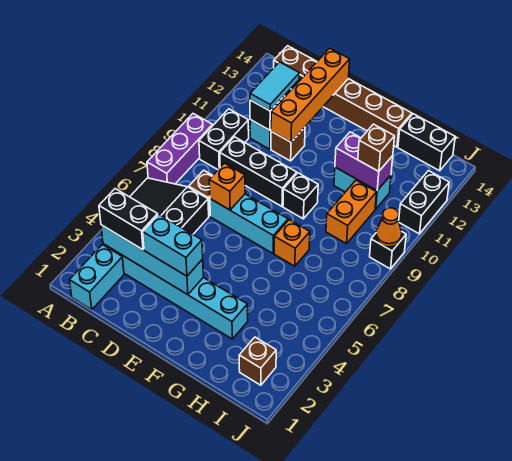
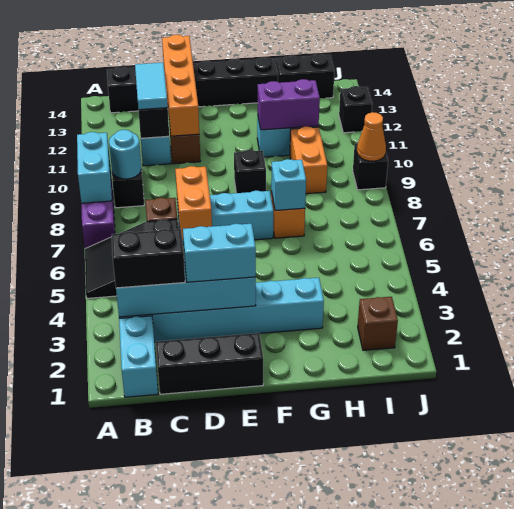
none -> cyan brick A8:A9 level 2
none -> cyan round brick B9 level 2
brown brick B14:G14 level 1 -> black brick B14:G14 level 1
black brick C9:E9 level 1 -> black brick C1:E1 level 1
orange brick D7 level 2 -> orange brick D6:D7 level 2
none -> cyan brick G7 level 2
brown brick H11 level 3 -> none
black brick J11:J12 level 1 -> black brick J12 level 1

